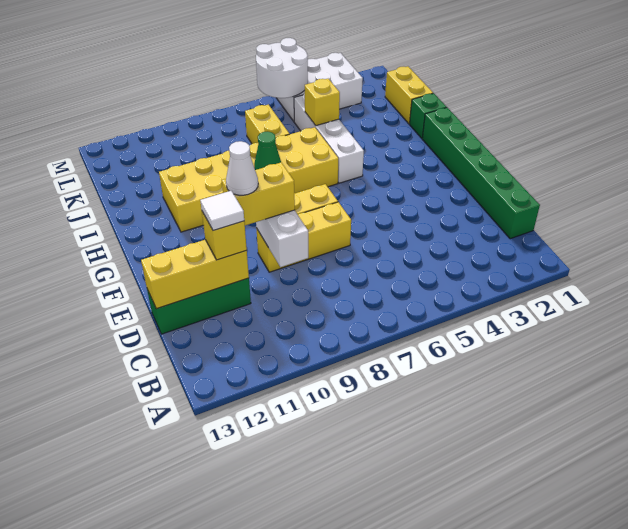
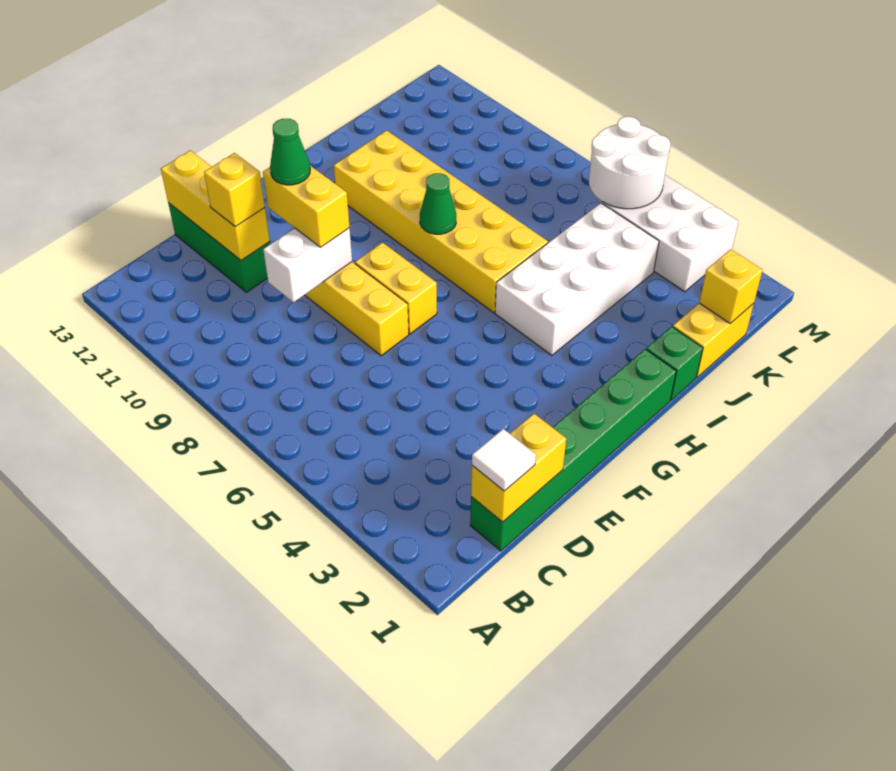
white tile D11 level 4 -> white tile C1 level 3
white cone E10 level 4 -> green cone E10 level 4
white brick H5:K5 level 1 -> white brick H4:K5 level 1
yellow brick J5 level 2 -> yellow brick K1 level 2
yellow brick J7:K7 level 1 -> yellow brick C1:D1 level 2

